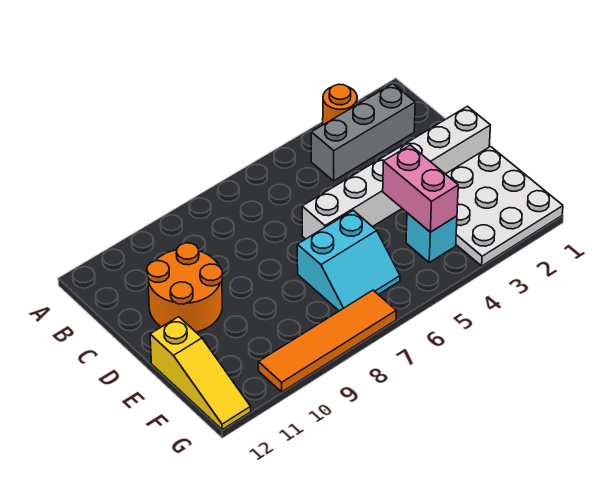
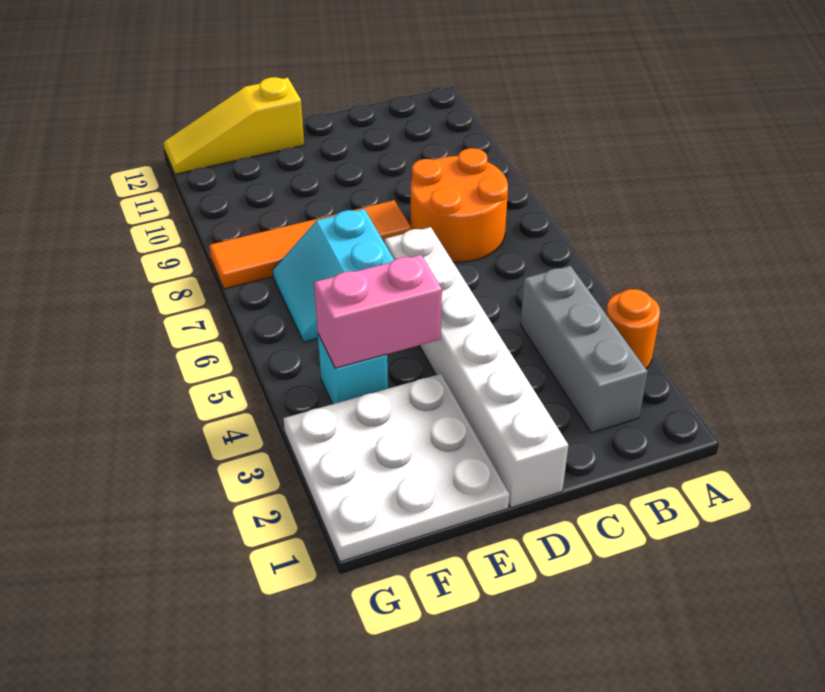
orange round brick C10:D11 level 1 -> orange round brick B7:C8 level 1
orange tile G7:G10 level 1 -> orange tile D8:G8 level 1

